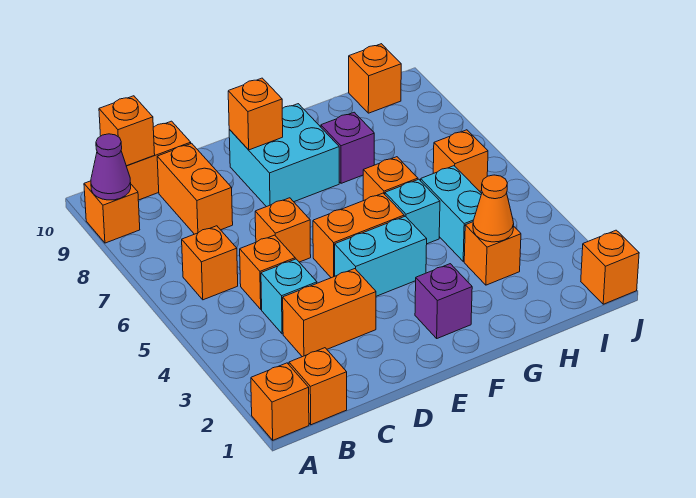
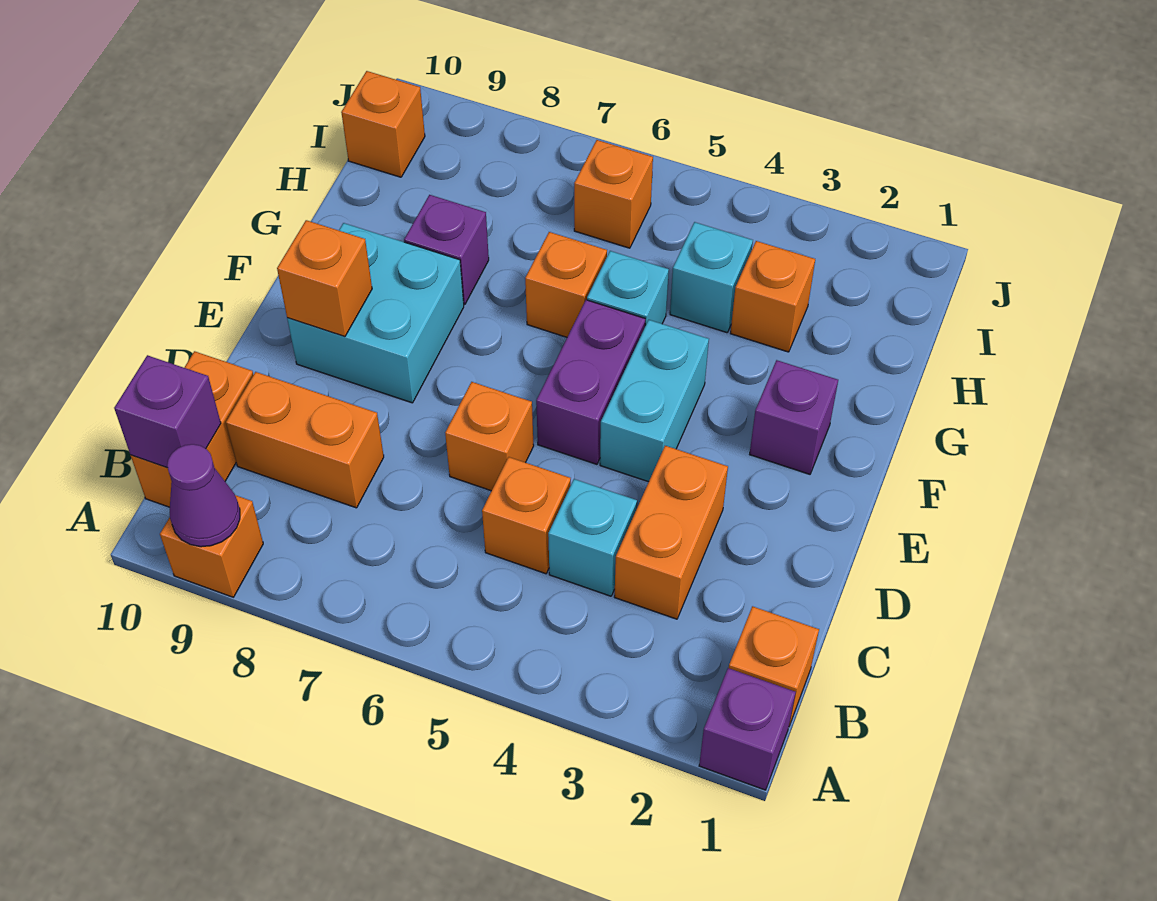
orange brick A1 level 1 -> purple brick A1 level 1
orange brick B6 level 1 -> none
orange brick B10 level 2 -> purple brick B10 level 2
orange brick E5:F5 level 1 -> purple brick E5:F5 level 1
orange cone H3 level 2 -> none
cyan brick H4:H5 level 1 -> cyan brick H4 level 1
orange brick J1 level 1 -> none

